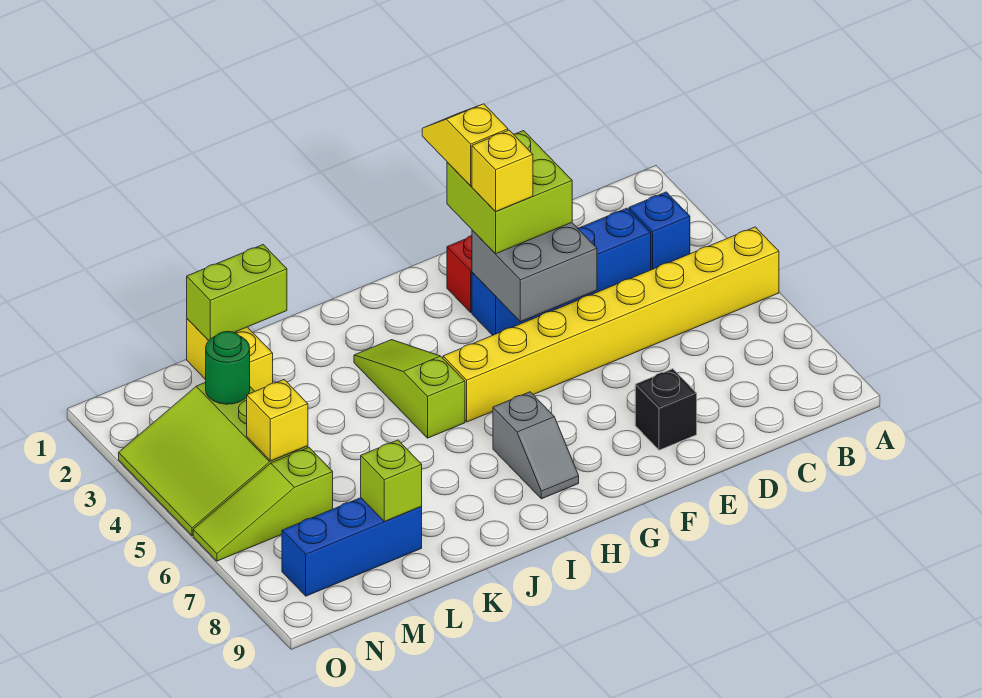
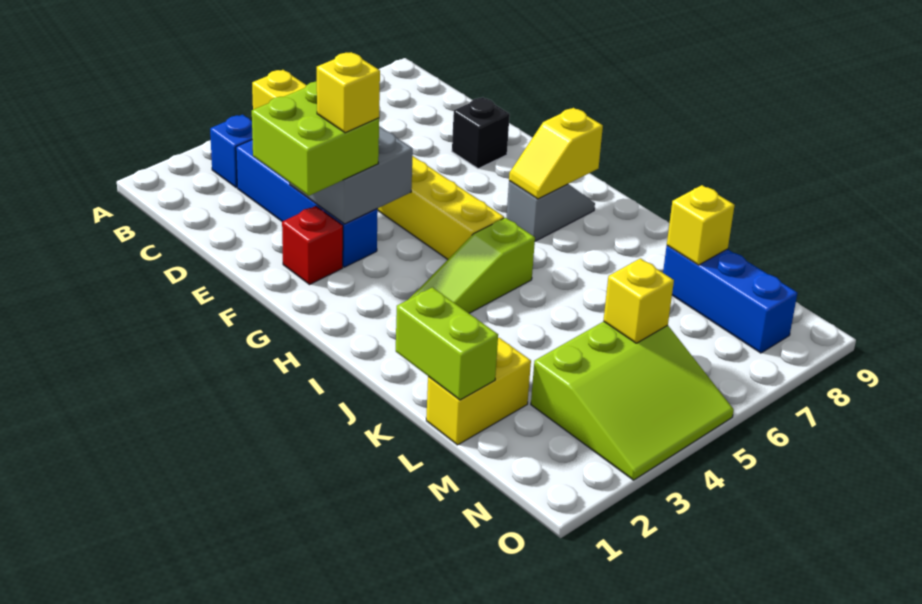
yellow slope F1:F2 level 4 top 2 -> yellow slope H7:H8 level 2 top 8
lime brick L8 level 2 -> yellow brick L8 level 2
green round brick M3 level 2 -> none
lime slope M6:O6 level 1 top M -> none

